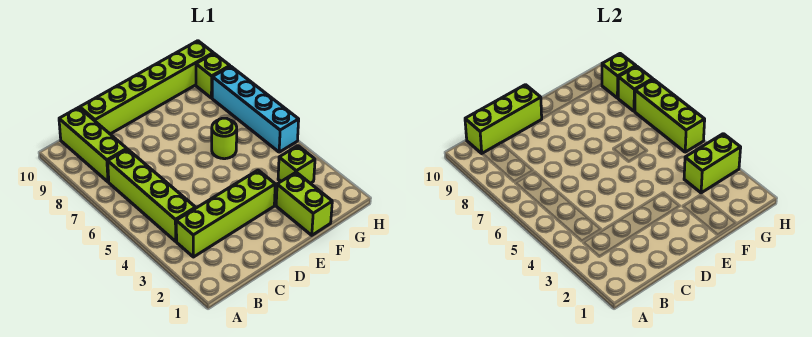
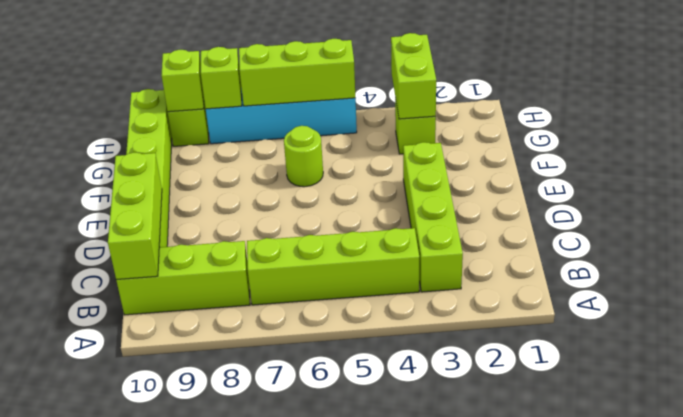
lime brick F1:F2 level 1 -> none

